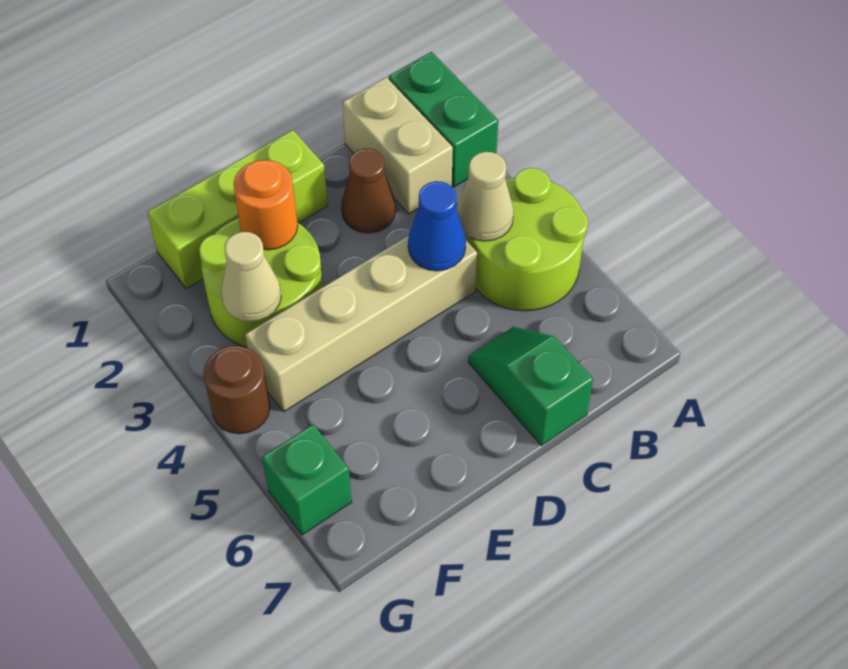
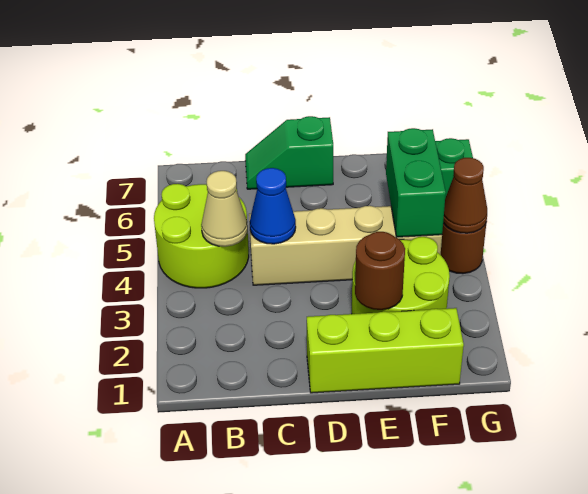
green brick A1:A2 level 1 -> green brick F4:F5 level 2
tan brick B1:B2 level 1 -> none
brown cone C2 level 1 -> brown cone G4 level 2
green slope C6:C7 level 1 top 7 -> green slope C7:D7 level 1 top D
orange round brick E2 level 2 -> brown round brick E2 level 2
tan cone F3 level 2 -> none

